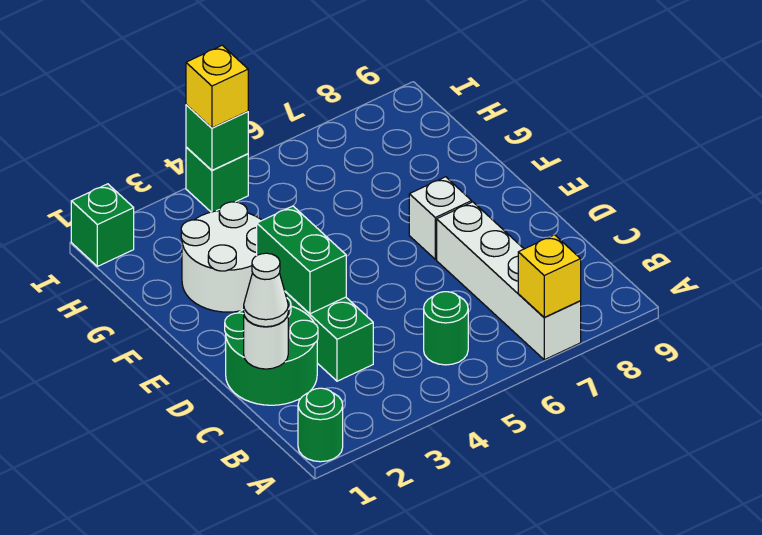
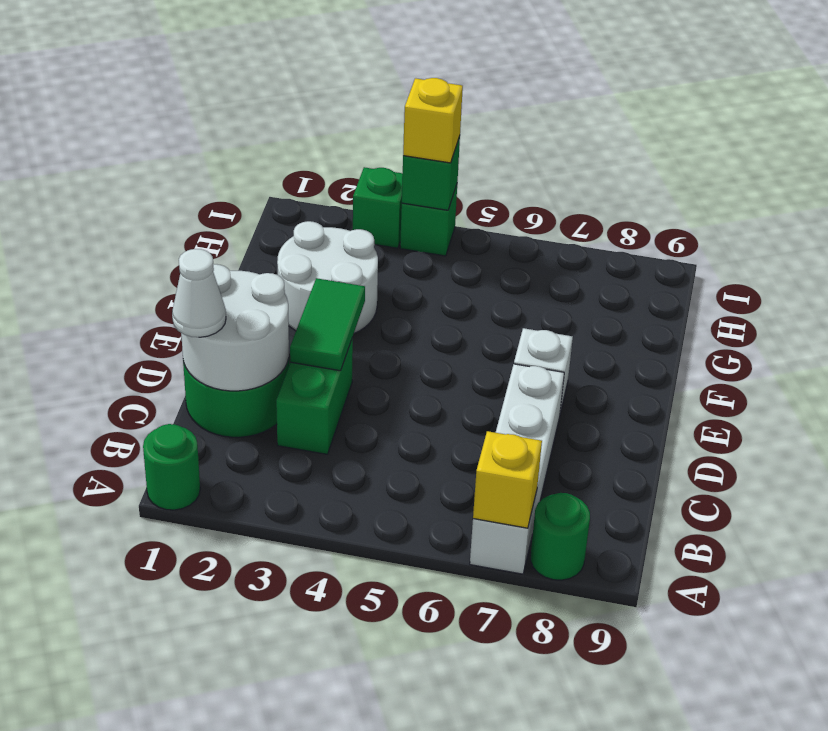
green round brick B5 level 1 -> green round brick A8 level 1
white round brick C1 level 2 -> white round brick C1:D2 level 2
green brick D3:E3 level 2 -> green tile D3:E3 level 2
green brick I1 level 1 -> green brick I3 level 1

